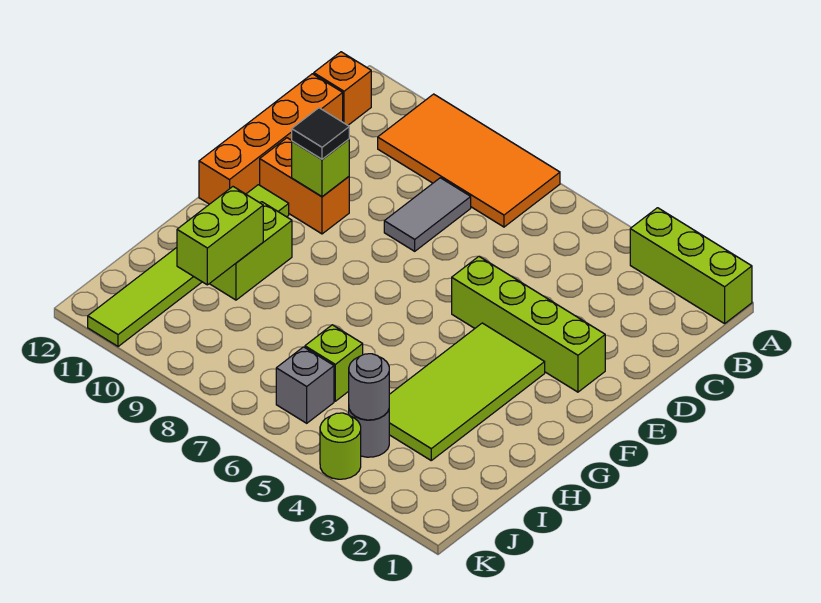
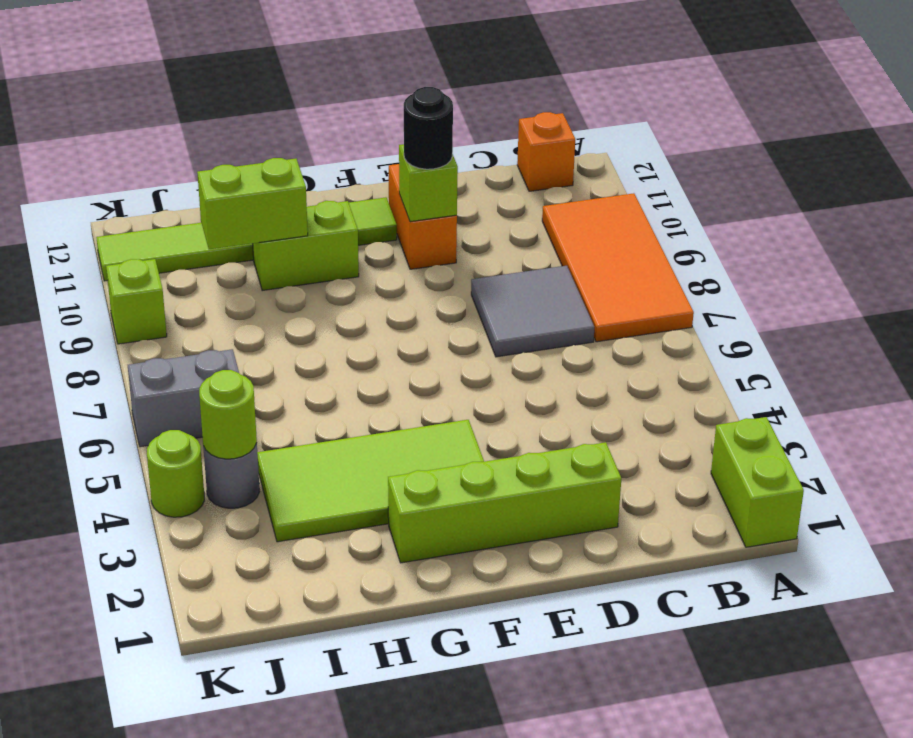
lime brick A1:A3 level 1 -> lime brick A1:A2 level 1
grey tile C8:D8 level 1 -> grey tile C7:D8 level 1
orange brick C12:F12 level 1 -> none
lime brick E2:E5 level 1 -> lime brick D2:G2 level 1
black tile E10 level 3 -> black round brick E10 level 3
lime brick I6 level 1 -> lime brick K9 level 1
grey round brick J4 level 2 -> lime round brick J4 level 2
grey brick J6 level 1 -> grey brick J6:K6 level 1

